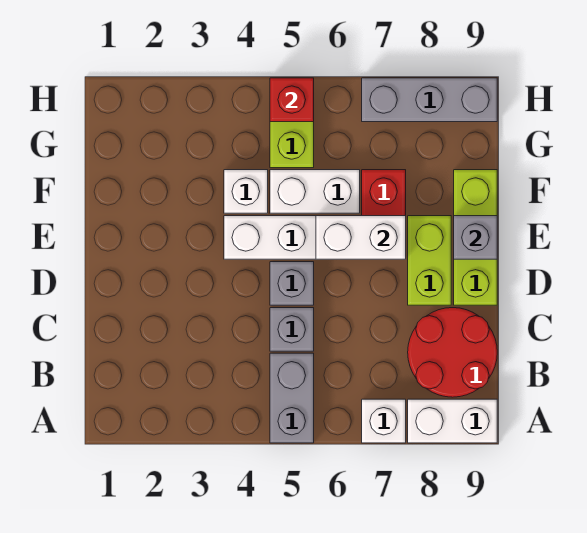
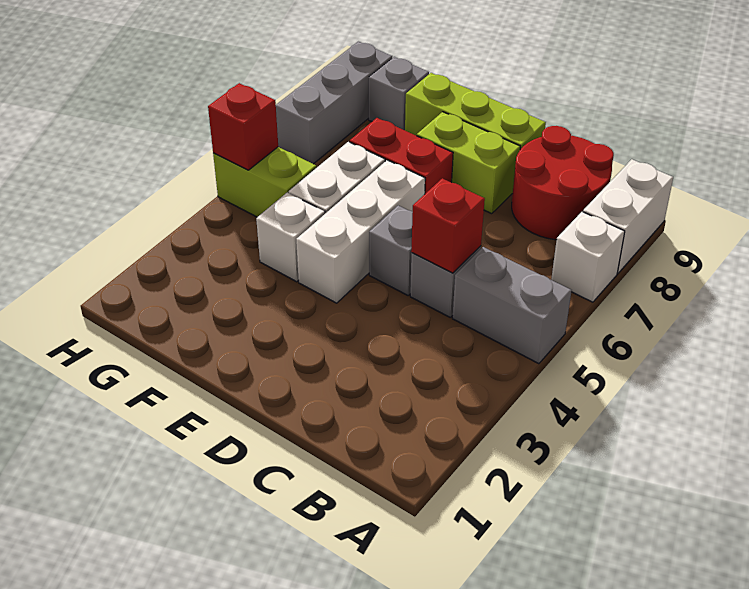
none -> red brick C5 level 2
white brick E6:E7 level 2 -> none
grey brick E9 level 2 -> grey brick G9 level 1

